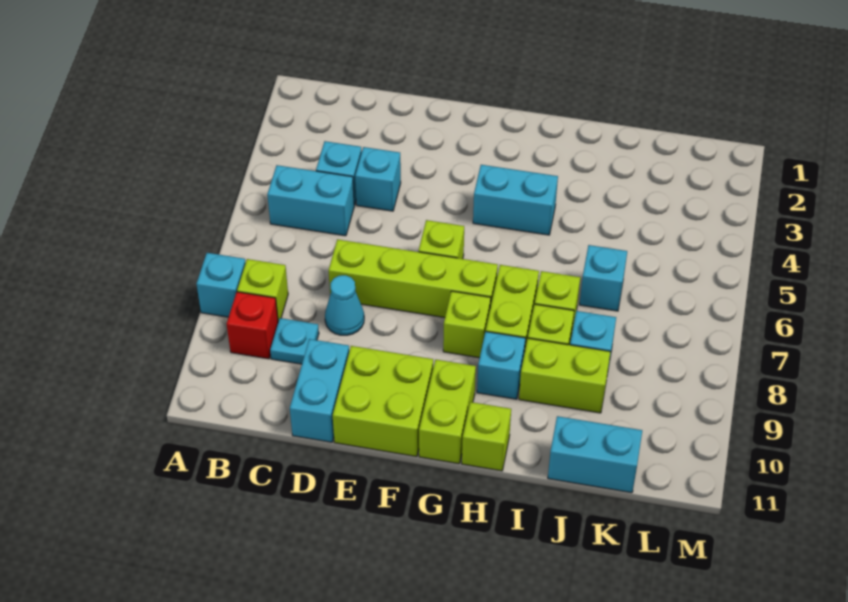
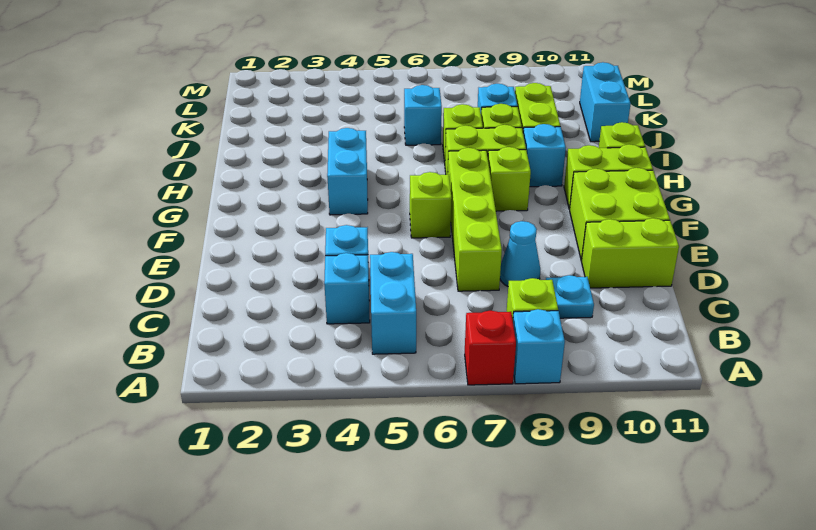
red brick B9 level 1 -> red brick A7 level 1
cyan brick D10:D11 level 1 -> lime brick D10:D11 level 1

